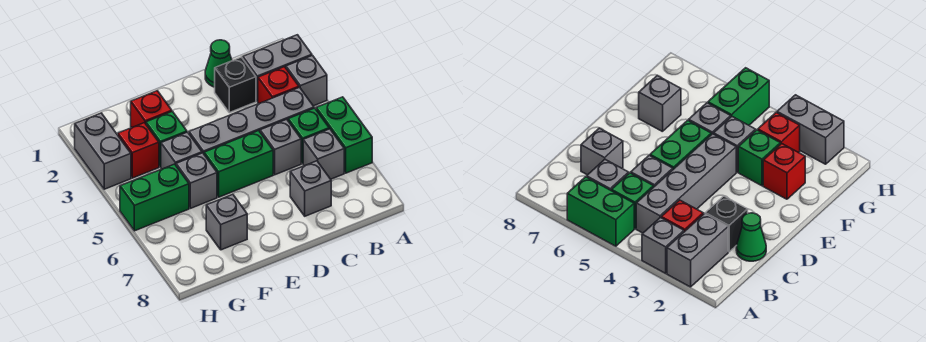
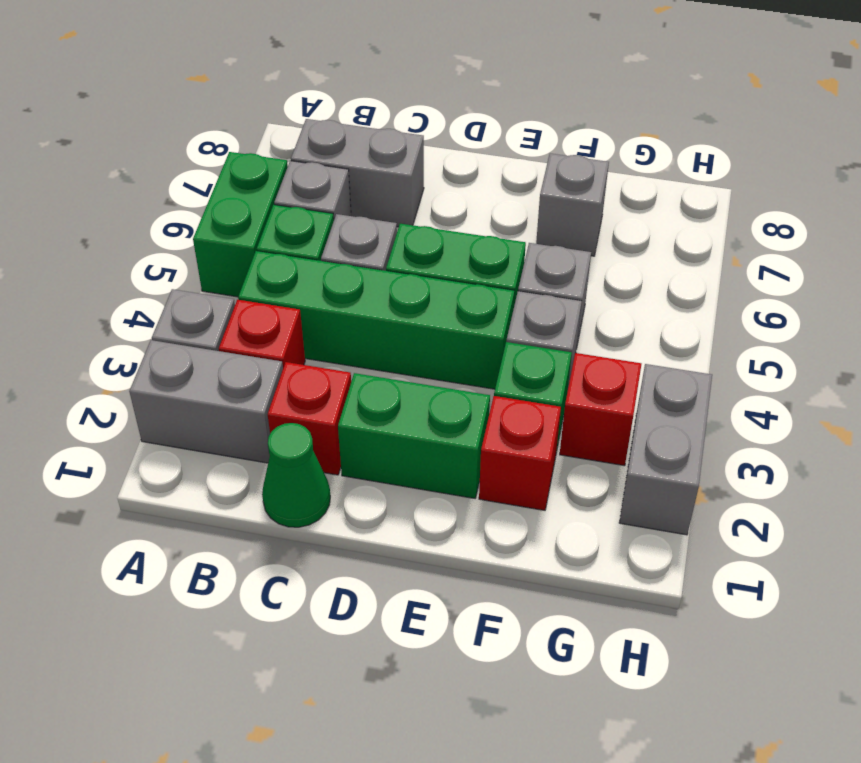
grey brick B4:E4 level 1 -> green brick B4:E4 level 1
black brick C2 level 1 -> red brick C2 level 1
grey brick C7 level 1 -> grey brick B7:C7 level 1
green brick G5:H5 level 1 -> green brick D2:E2 level 1

